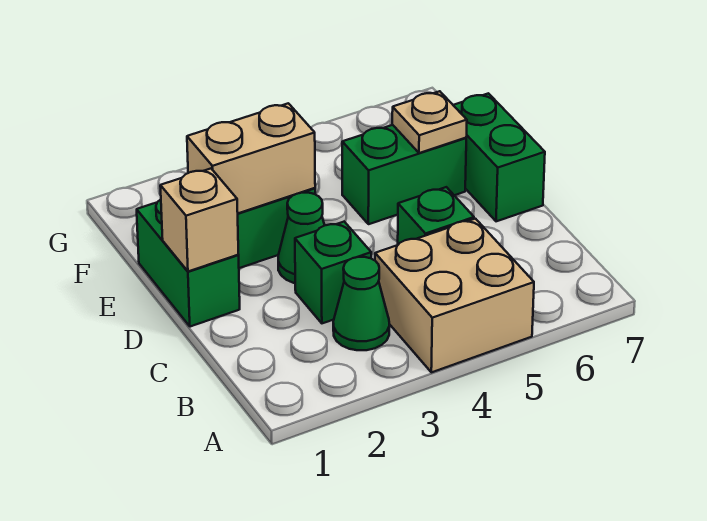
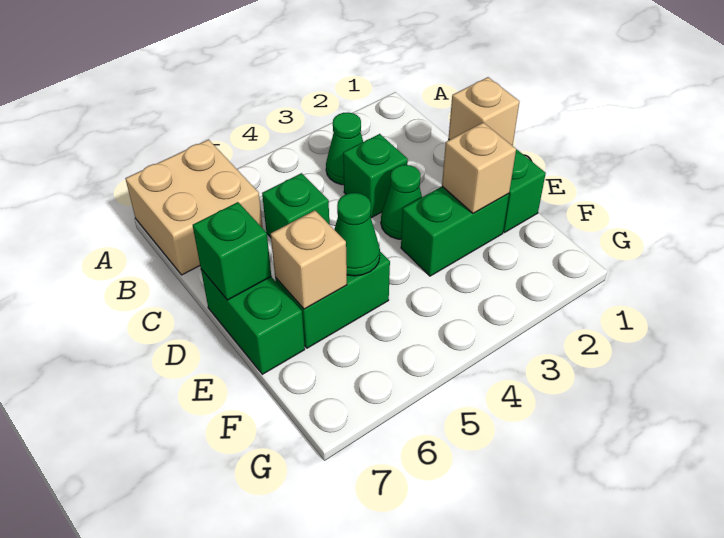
tan brick A4:B5 level 1 -> tan brick A6:B7 level 1
none -> green brick D7 level 2
tan brick E2:E3 level 2 -> tan brick E2 level 2
none -> green cone E5 level 2
tan plate E6 level 2 -> tan brick E6 level 2

